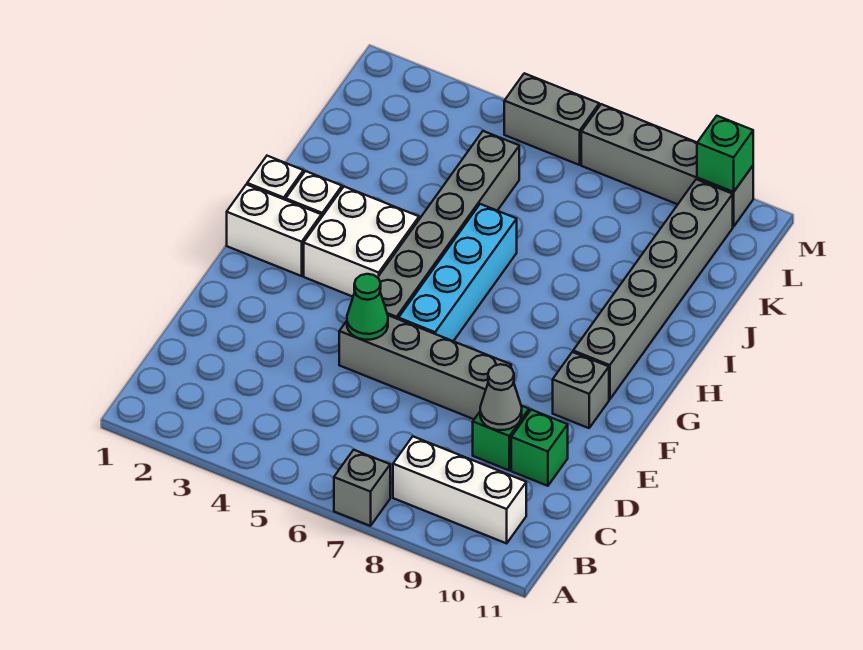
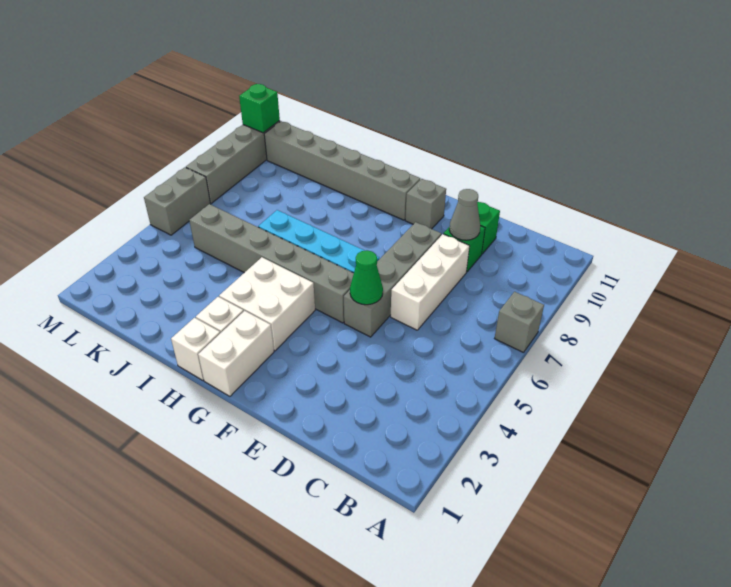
white brick B8:B10 level 1 -> white brick D6:D8 level 1

